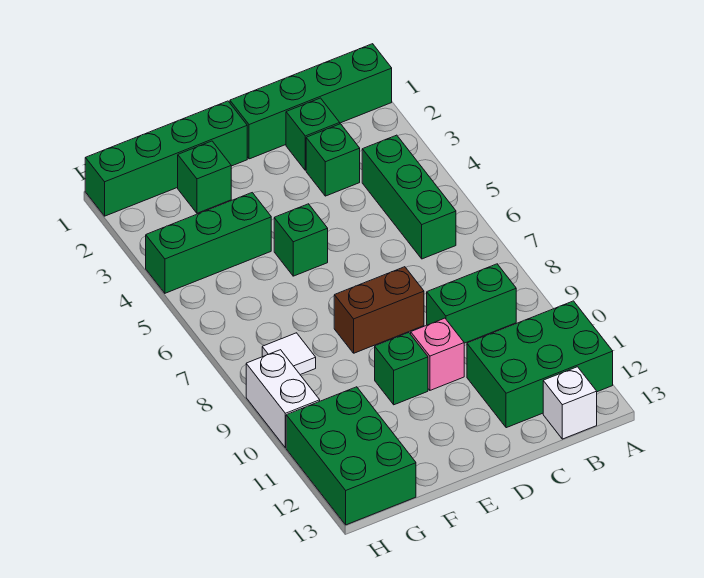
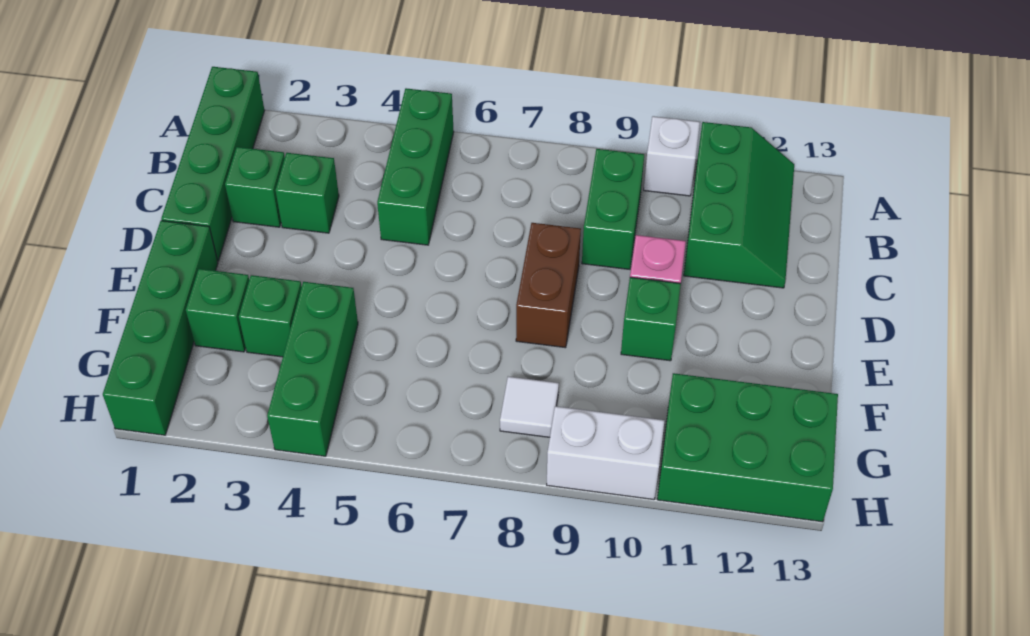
green brick A11:C12 level 1 -> green slope A11:C12 level 1 top 11
green brick B4:B6 level 1 -> green brick A5:C5 level 1
white brick B13 level 1 -> white brick A10 level 1
green brick E5 level 1 -> green brick F3 level 1

